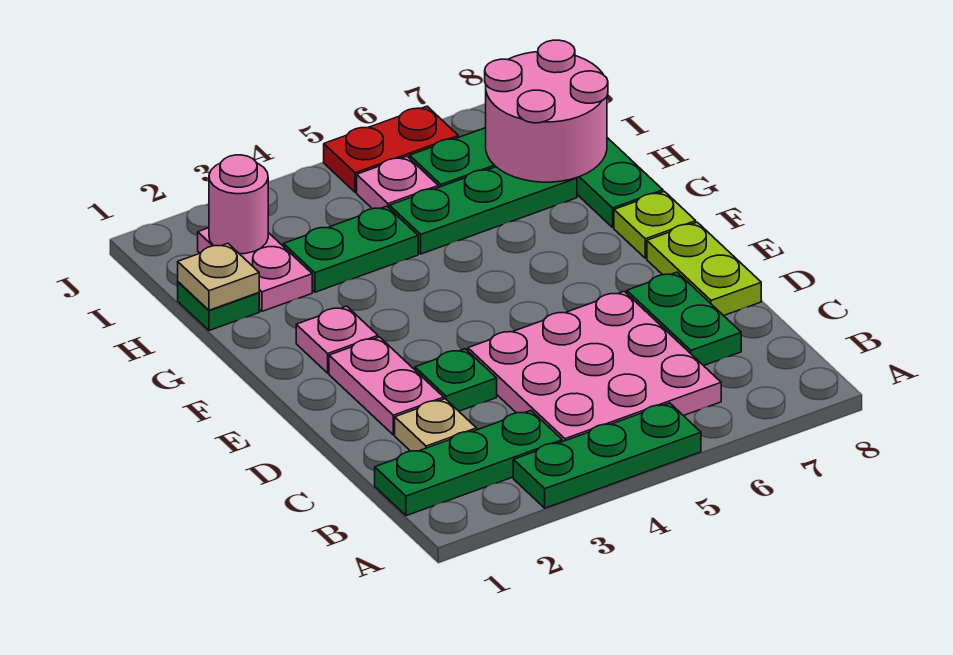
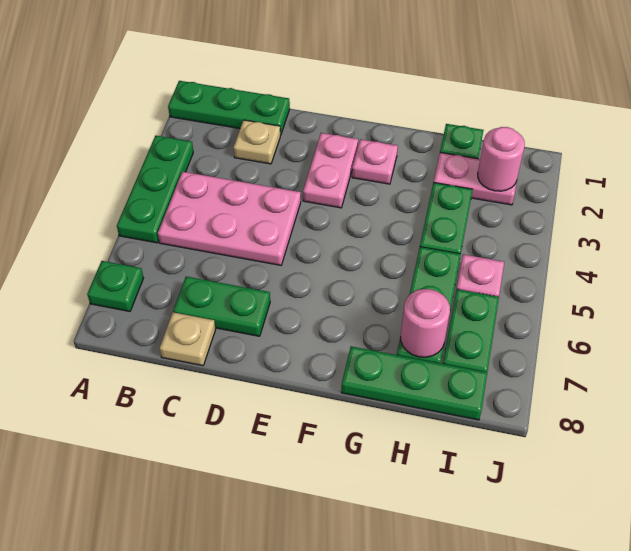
green plate B1:B3 level 1 -> green plate A1:C1 level 1
pink plate B4:D6 level 1 -> pink plate B4:D5 level 1
pink plate D2:E2 level 1 -> pink plate E2:E3 level 1
green plate D3 level 1 -> green plate A7 level 1
lime plate D8:E8 level 1 -> none
lime plate F8 level 1 -> none
tan plate H1 level 2 -> tan plate C8 level 1
pink round brick H7:I8 level 2 -> pink round brick H7 level 2
red plate J5:J6 level 1 -> none

